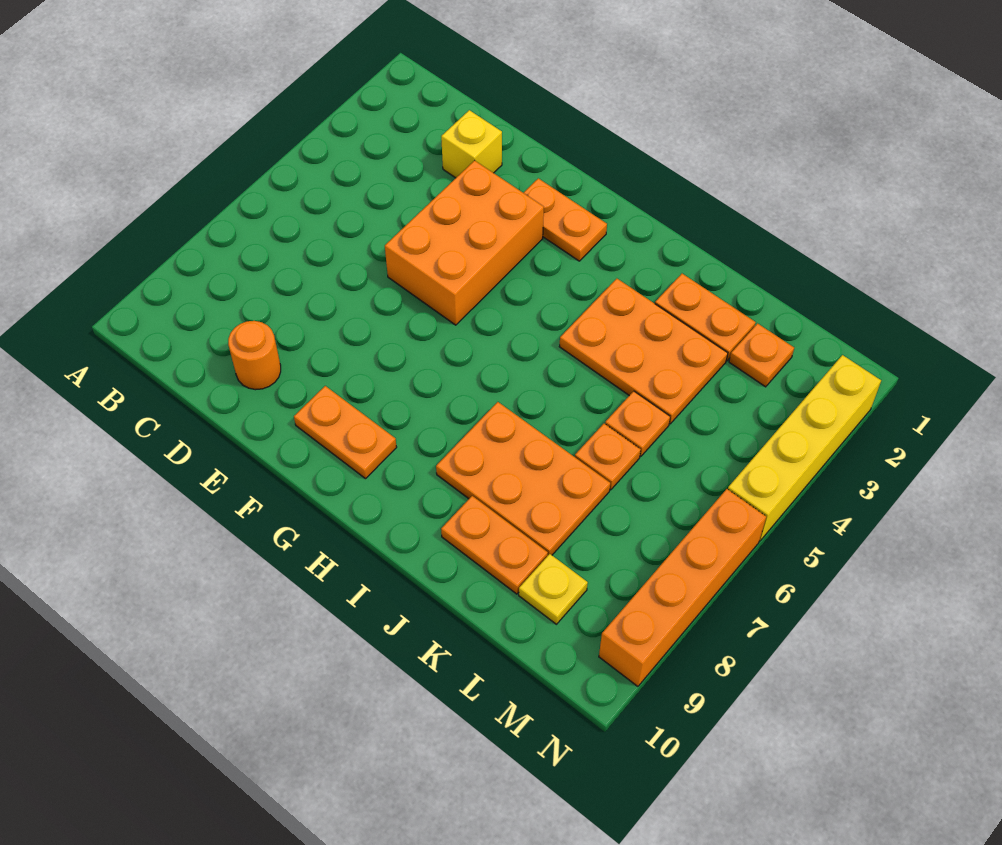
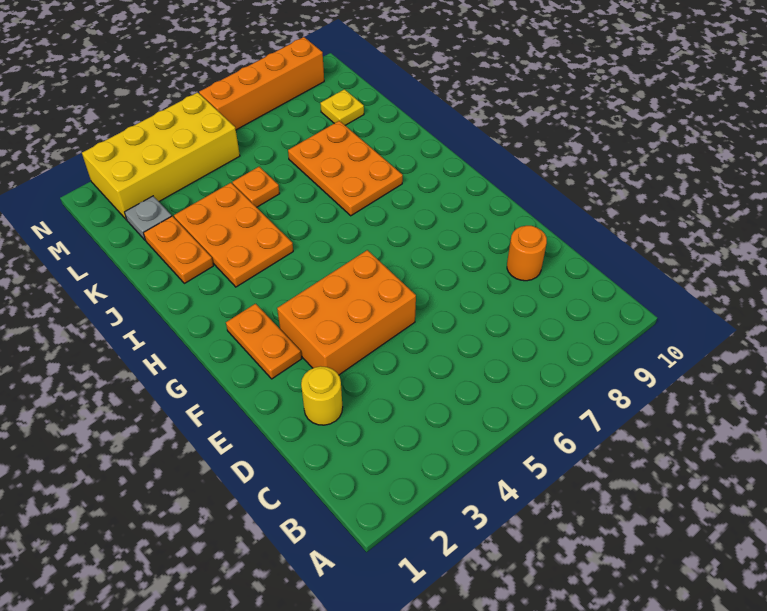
yellow brick D2 level 1 -> yellow round brick D2 level 1
orange plate F9:G9 level 1 -> none
orange plate J9:K9 level 1 -> none
orange plate K6 level 1 -> none
orange plate L2 level 1 -> grey plate L2 level 1
yellow brick N2:N5 level 1 -> yellow brick M2:N5 level 1

